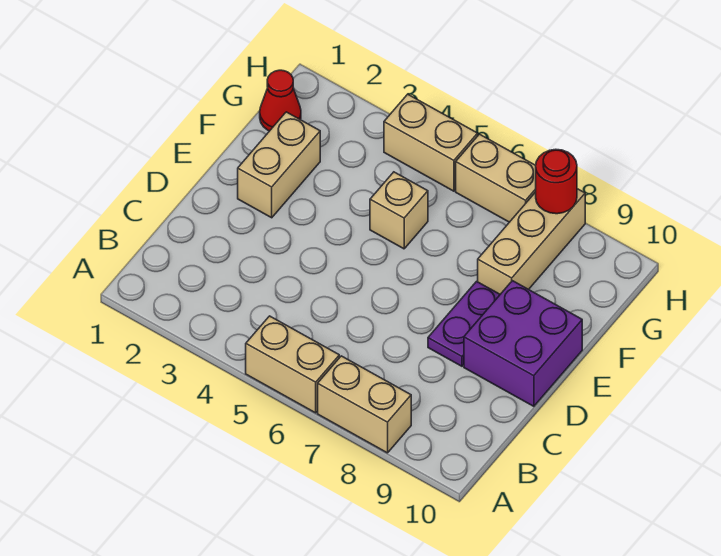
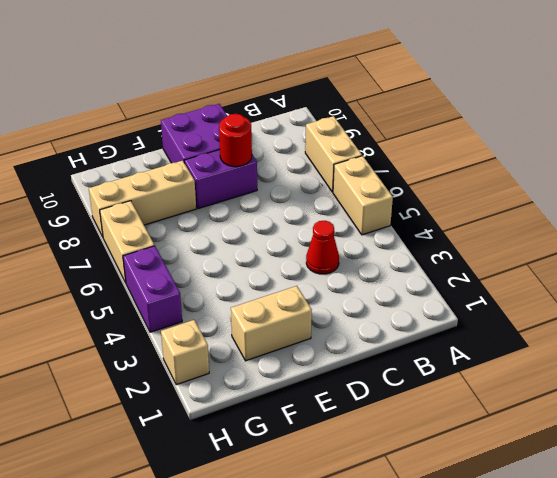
purple plate D8:E8 level 1 -> purple brick D8:E8 level 1
tan brick F5 level 1 -> tan brick H2 level 1
red cone G1 level 1 -> red cone C4 level 1
tan brick H4:H5 level 1 -> purple brick H4:H5 level 1
red round brick H8 level 2 -> red round brick D8 level 2

